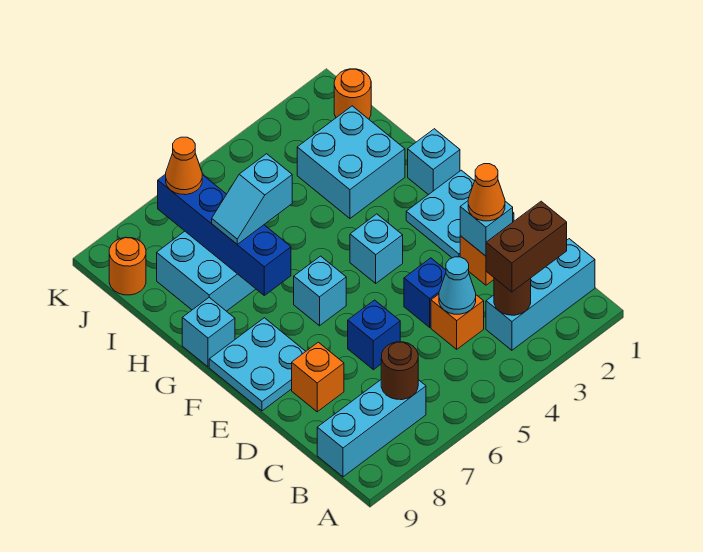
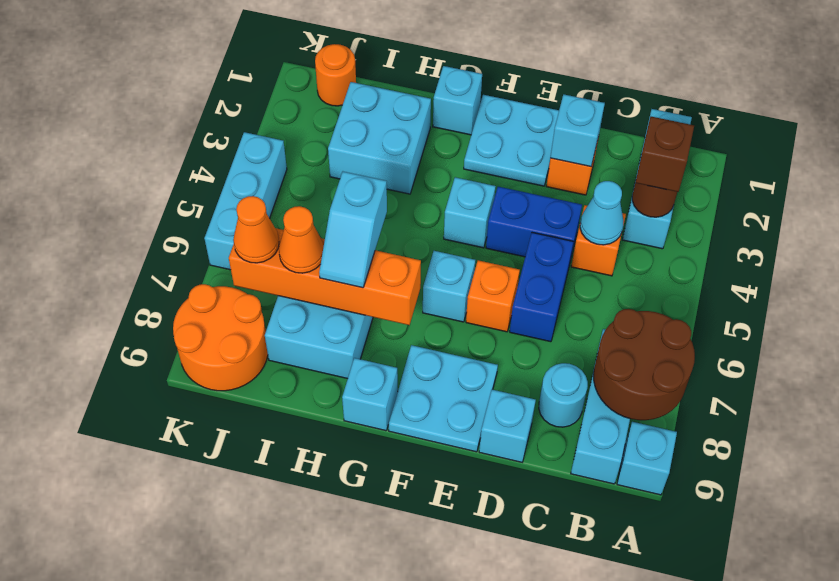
none -> cyan brick A9 level 1
brown brick B2:B3 level 3 -> brown brick B3 level 3
brown round brick B7 level 2 -> brown round brick A7:B8 level 2
none -> cyan round brick C8 level 1
orange cone D2 level 3 -> orange cone I7 level 3
blue brick D4 level 1 -> blue brick D4:E4 level 1
blue brick D6 level 1 -> blue brick D5:D6 level 1
orange brick D8 level 1 -> orange brick E6 level 1
none -> cyan brick D9 level 1
blue brick G7:J7 level 2 -> orange brick G7:J7 level 2
orange round brick J9 level 1 -> orange round brick J8:K9 level 1
none -> cyan brick K4:K6 level 1

